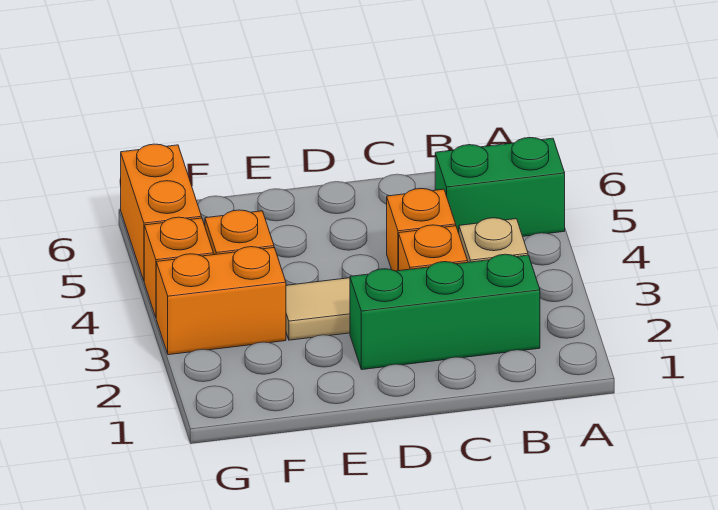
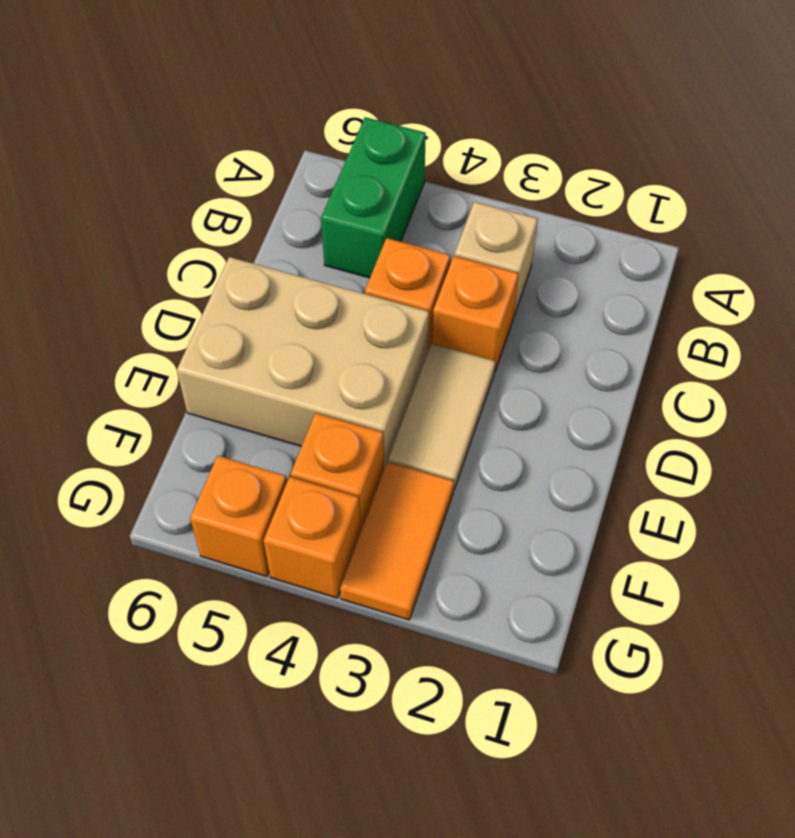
green brick B2:D2 level 1 -> none
none -> tan brick D4:E6 level 1
orange brick F3:G3 level 1 -> orange tile F3:G3 level 1
orange brick G5:G6 level 1 -> orange brick G5 level 1

